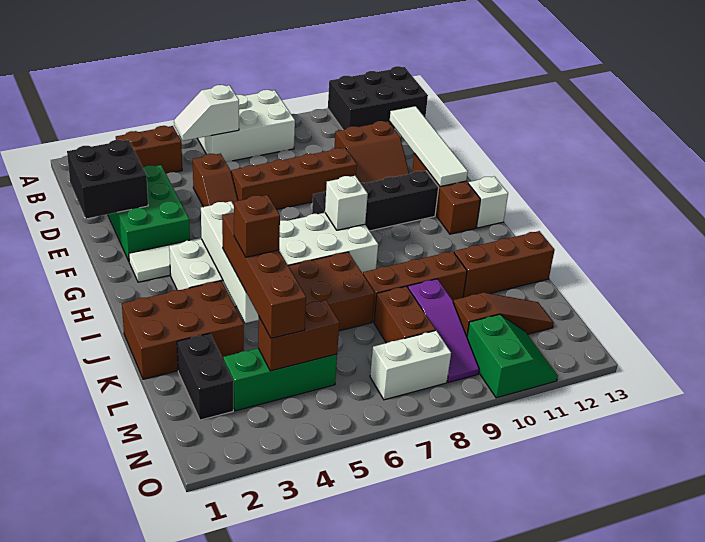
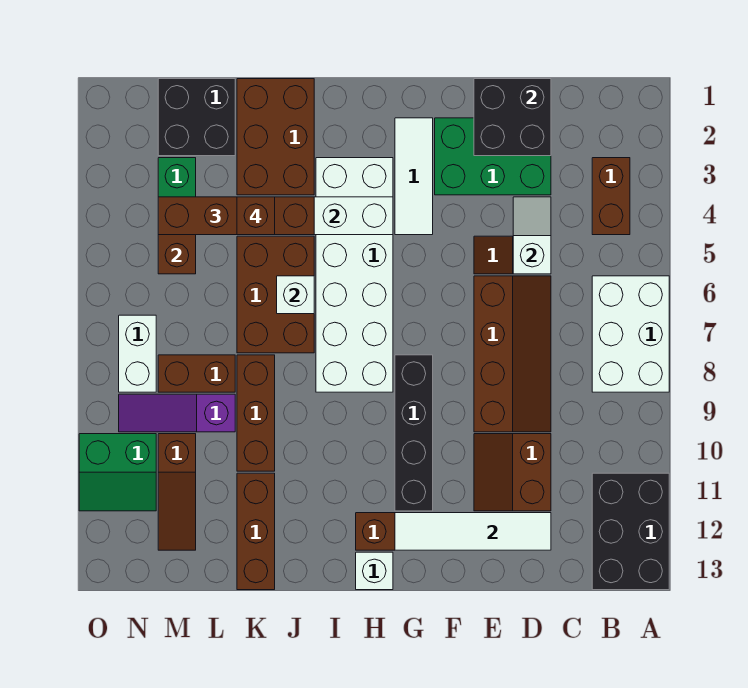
white slope B5:B6 level 2 top 6 -> white slope D4:D5 level 2 top 5
white brick H8 level 2 -> white brick J6 level 2
black brick L2:M2 level 1 -> black brick L1:M2 level 1

